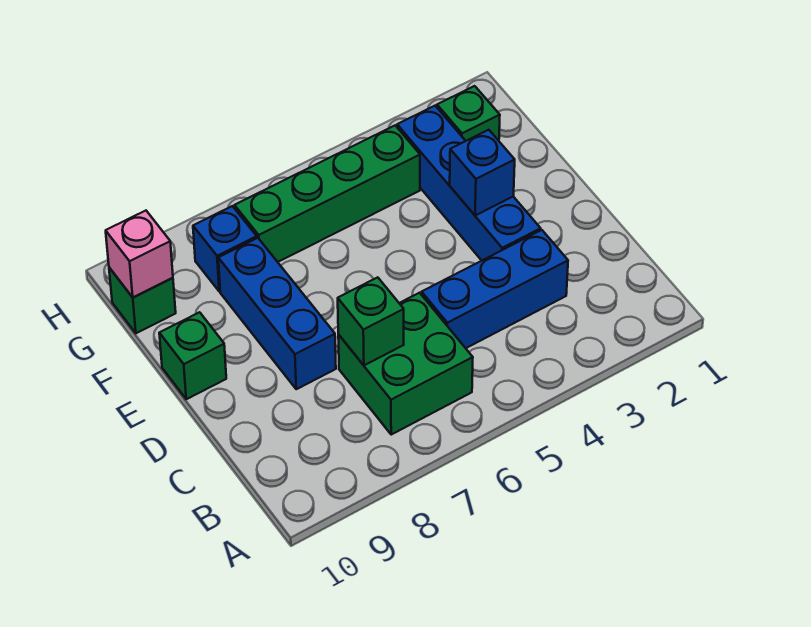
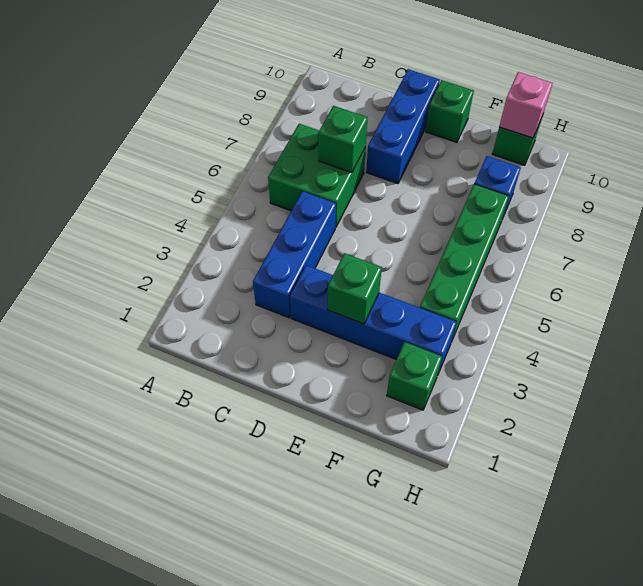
blue brick D8:F8 level 1 -> blue brick D8:D10 level 1
blue brick E3 level 2 -> green brick E3 level 2

